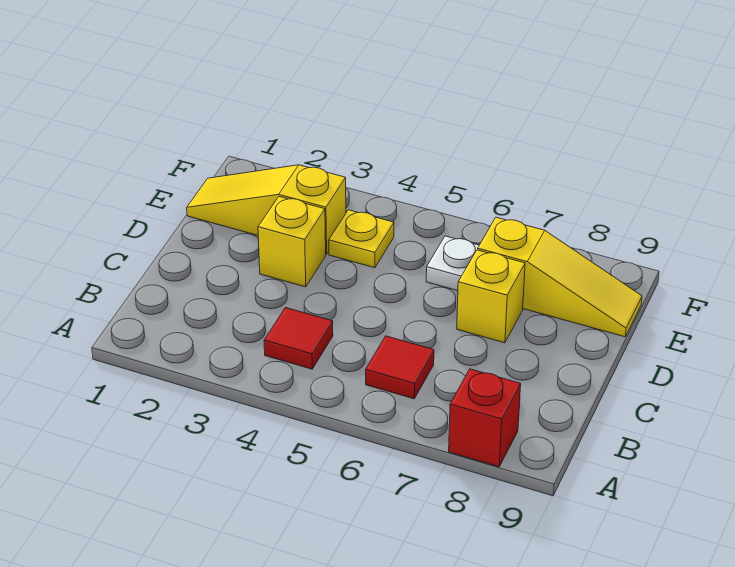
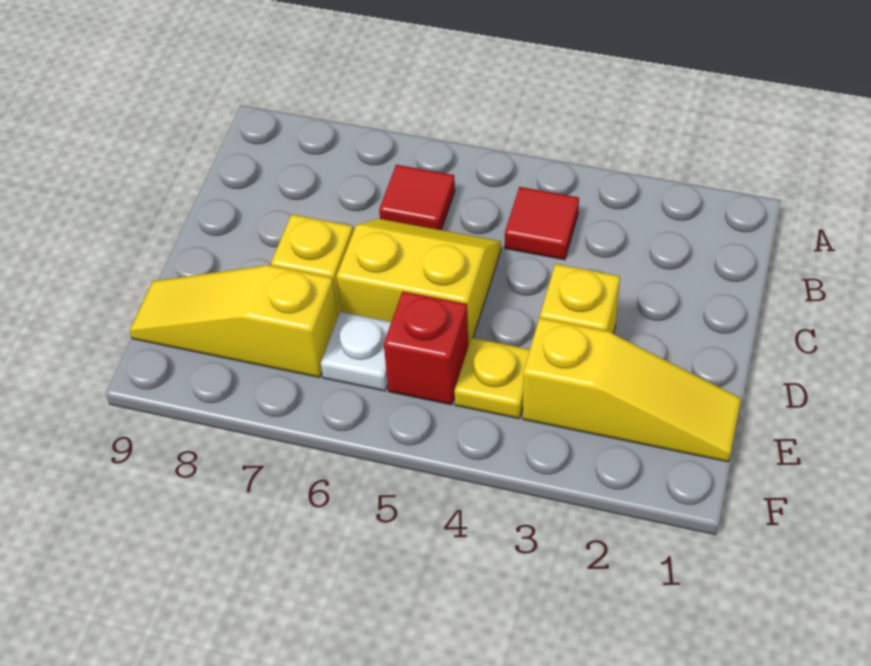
red brick A8 level 1 -> red brick E5 level 1
none -> yellow slope C5:D6 level 1 top D

